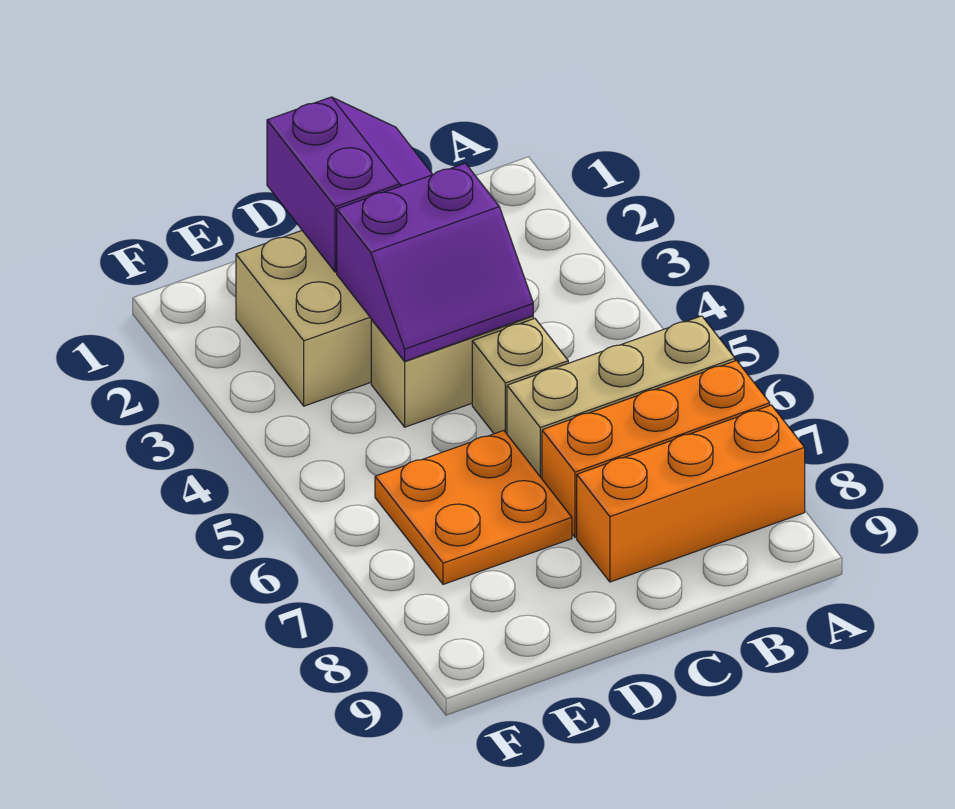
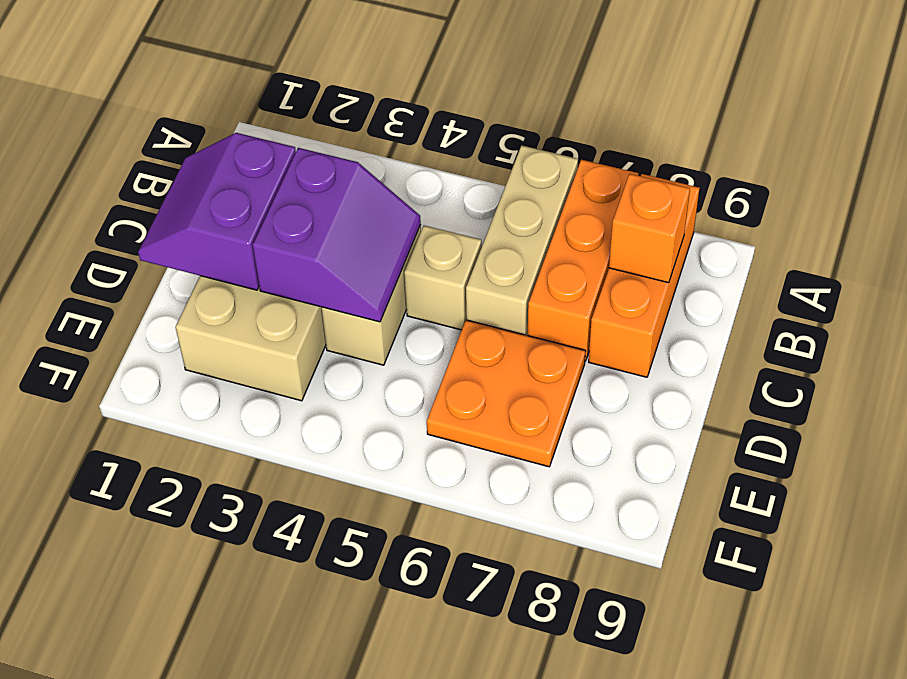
none -> orange brick B8 level 2
purple slope C1:D2 level 2 top D -> purple slope C1:D2 level 2 top 2

